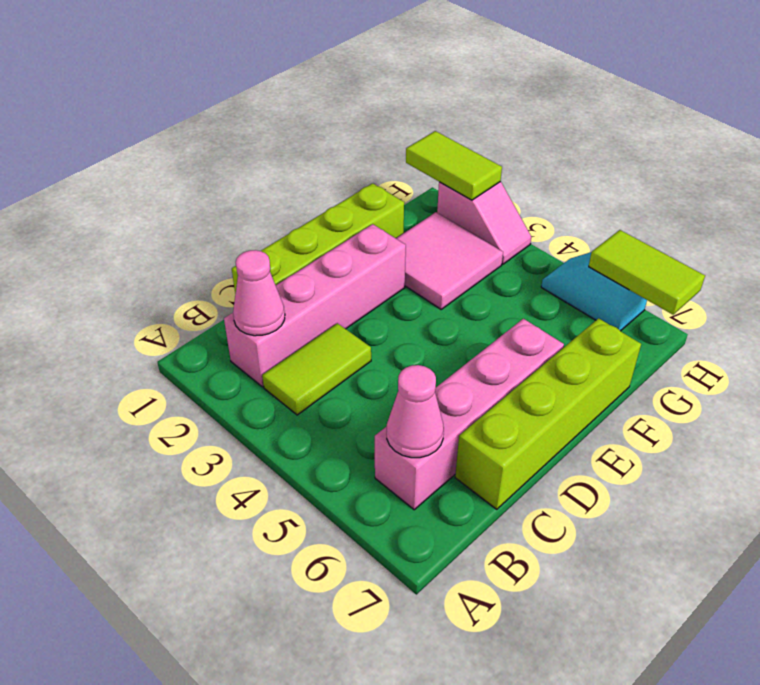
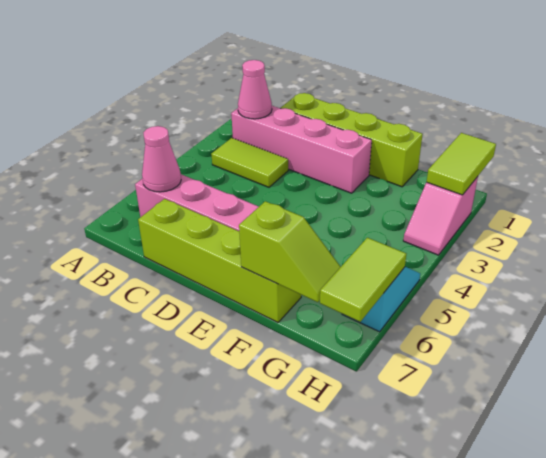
pink tile F2:G3 level 1 -> none
none -> lime slope F7:G7 level 2 top F

